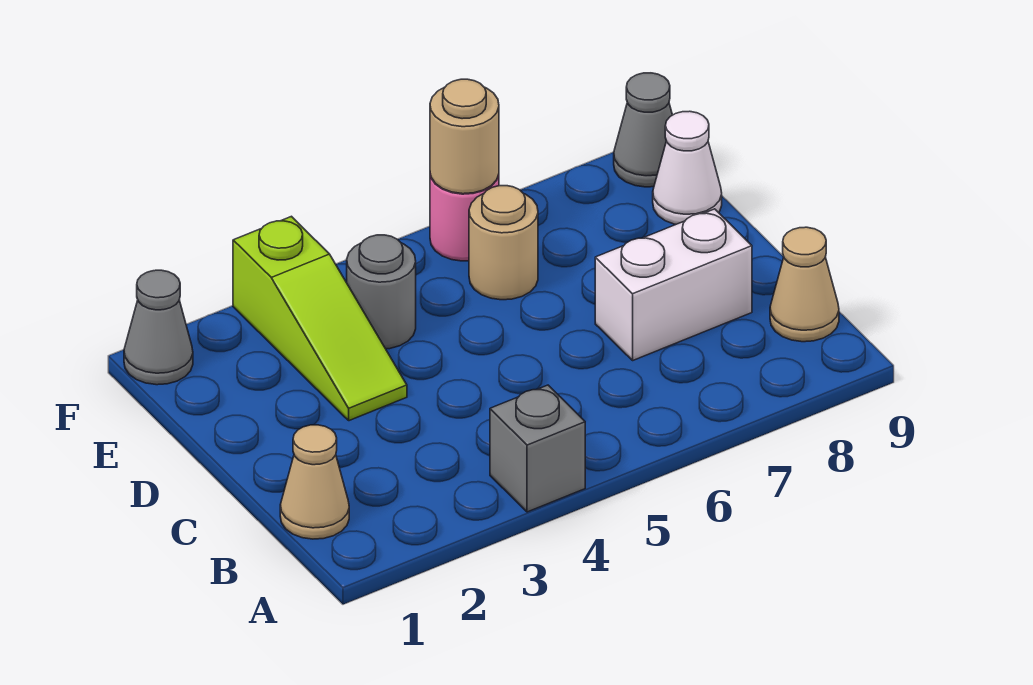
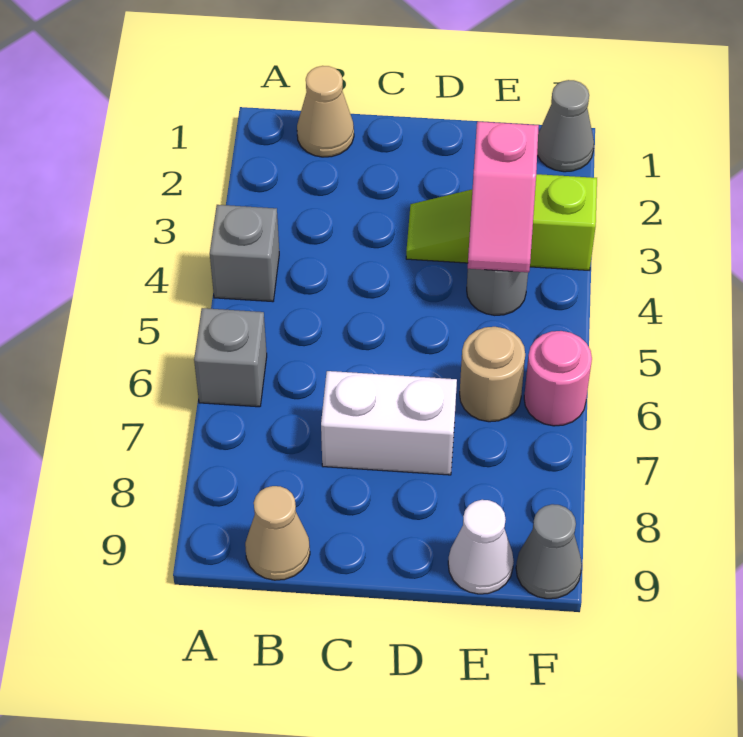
none -> grey brick A6 level 1
white brick C7:C8 level 1 -> white brick C7:D7 level 1
none -> pink slope E3:E4 level 2 top 3
tan round brick F6 level 2 -> none

